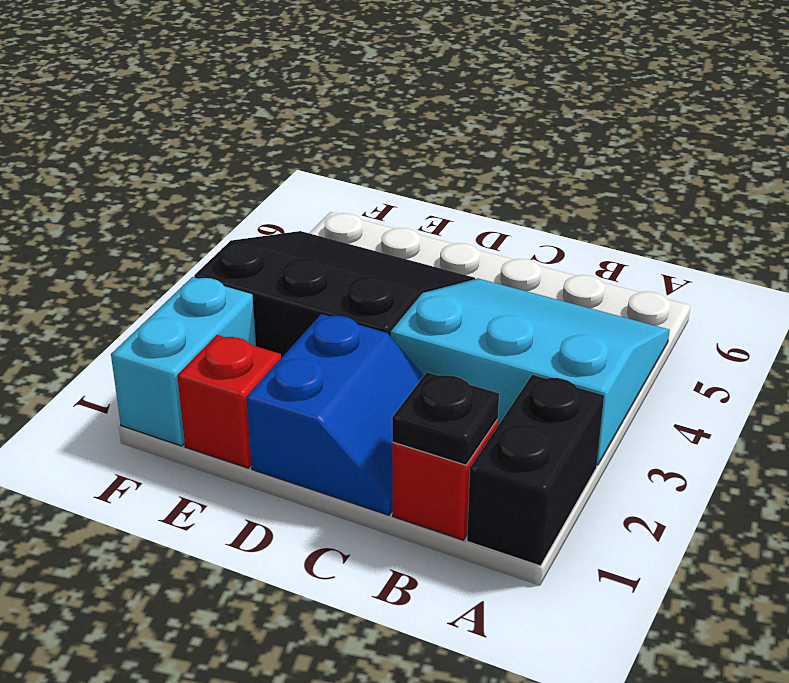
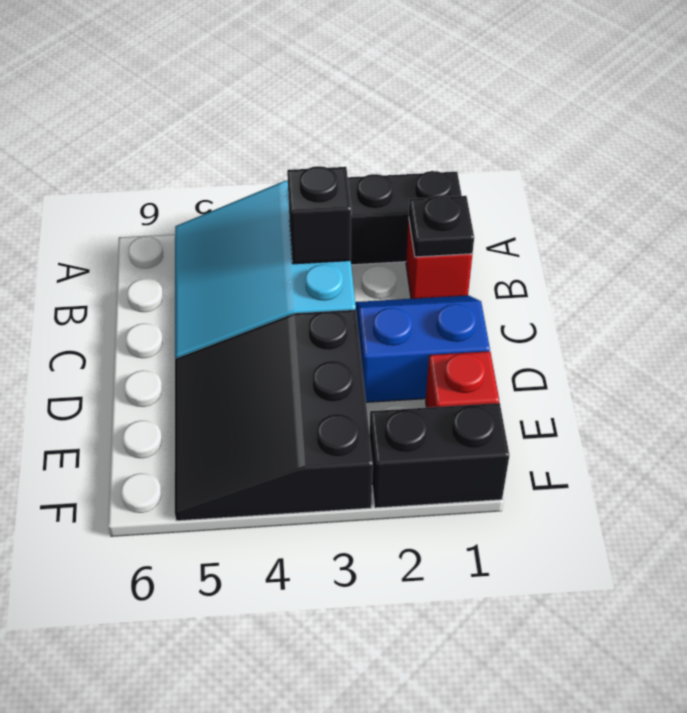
none -> black brick B3 level 2
cyan brick F1:F2 level 1 -> black brick F1:F2 level 1

